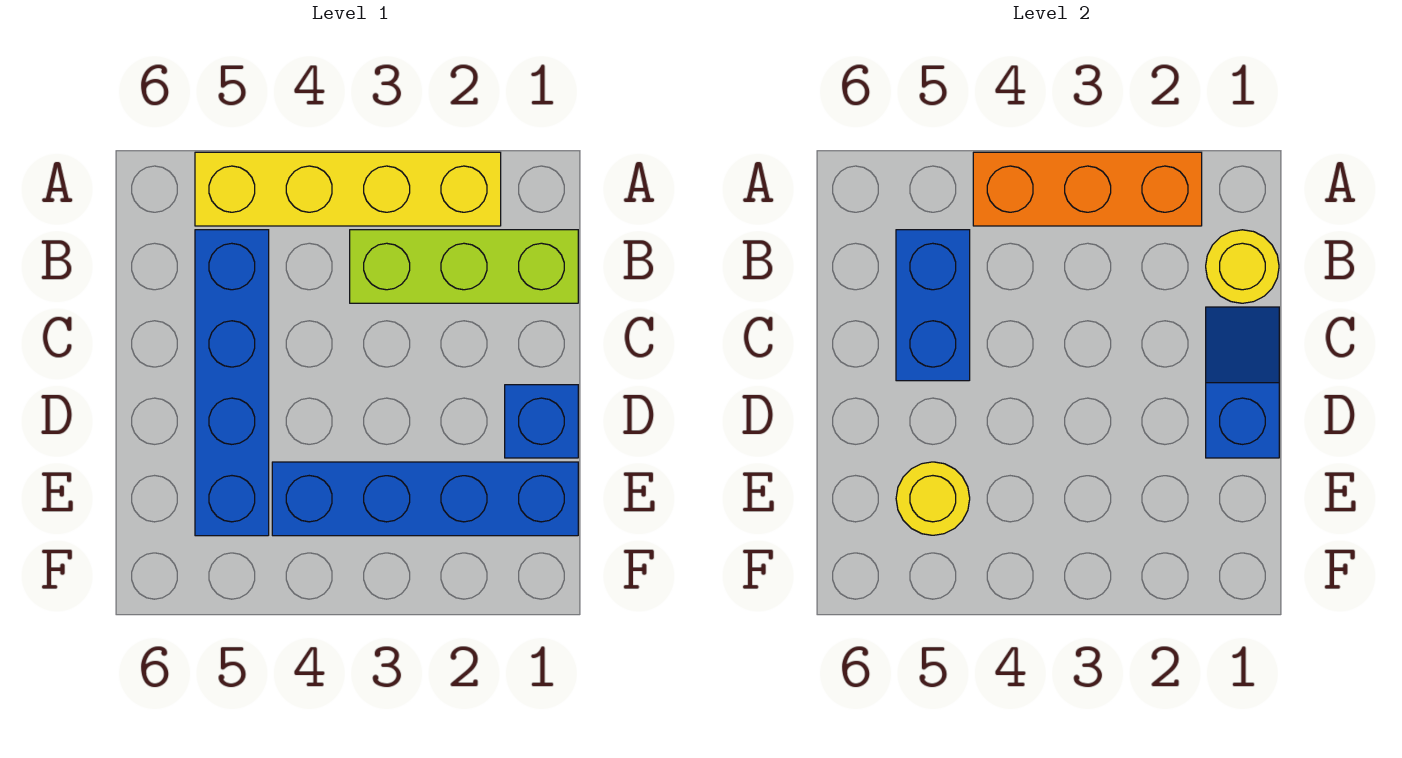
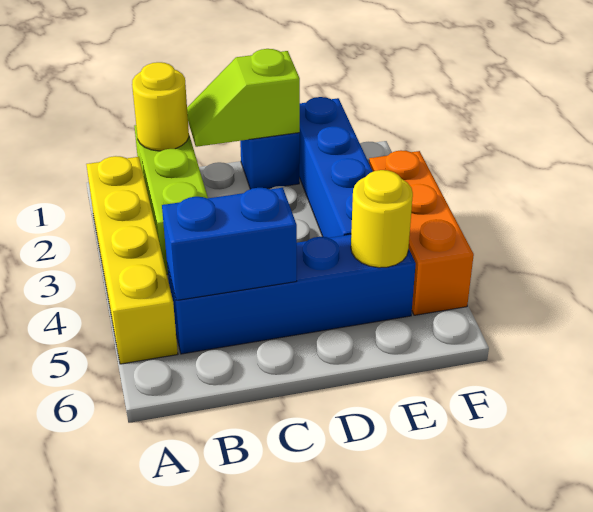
orange brick A2:A4 level 2 -> orange brick F3:F5 level 1
blue slope C1:D1 level 2 top D -> lime slope C1:D1 level 2 top D

